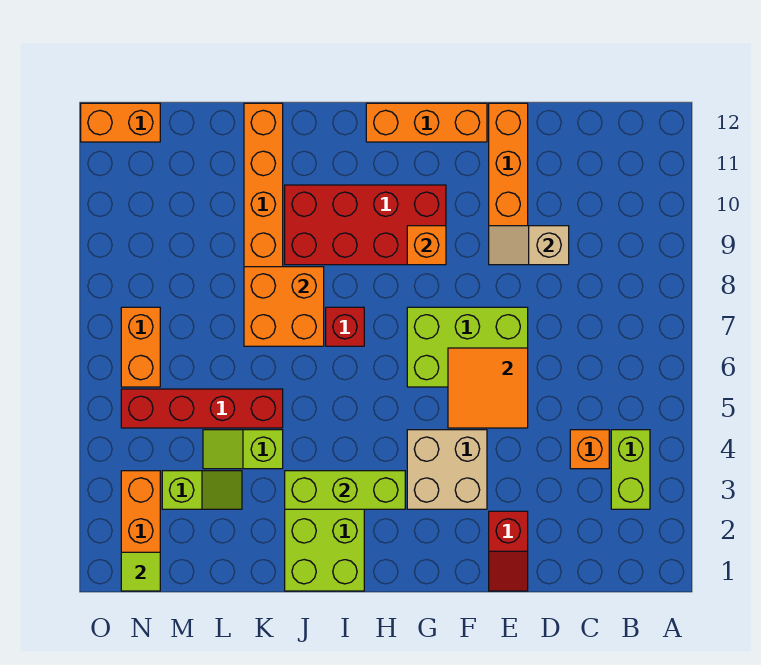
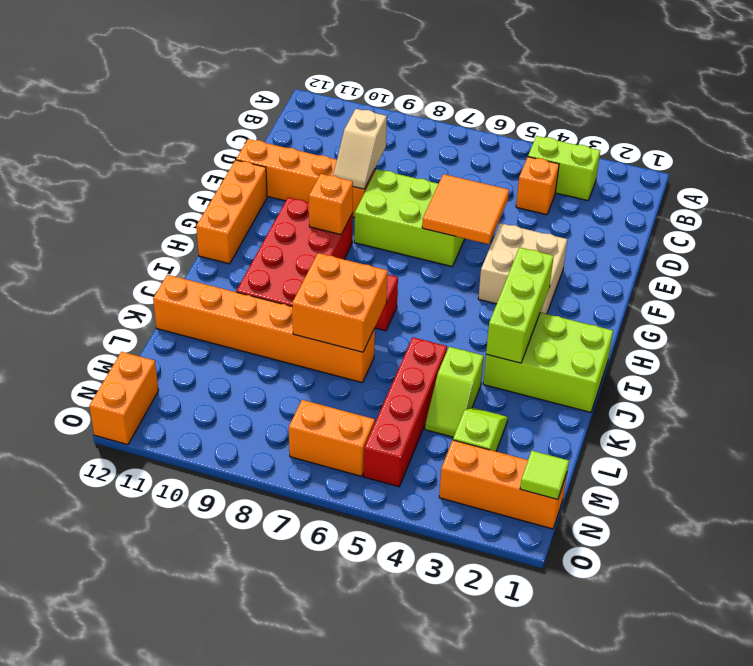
red slope E1:E2 level 1 top 2 -> none
lime brick E6:G7 level 1 -> lime brick E6:F8 level 1

